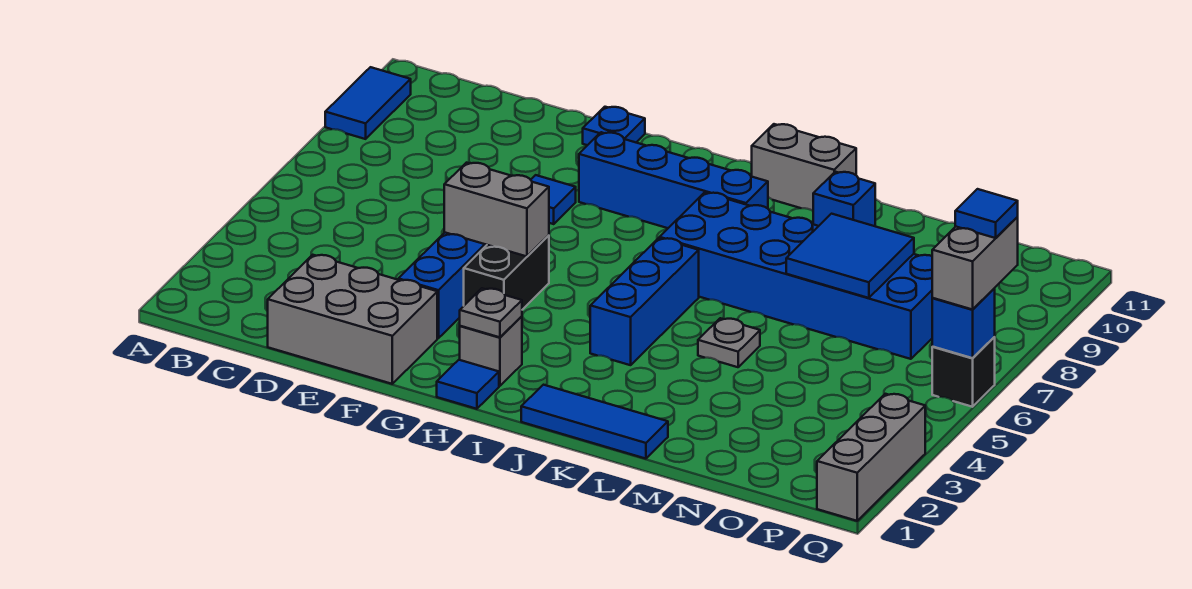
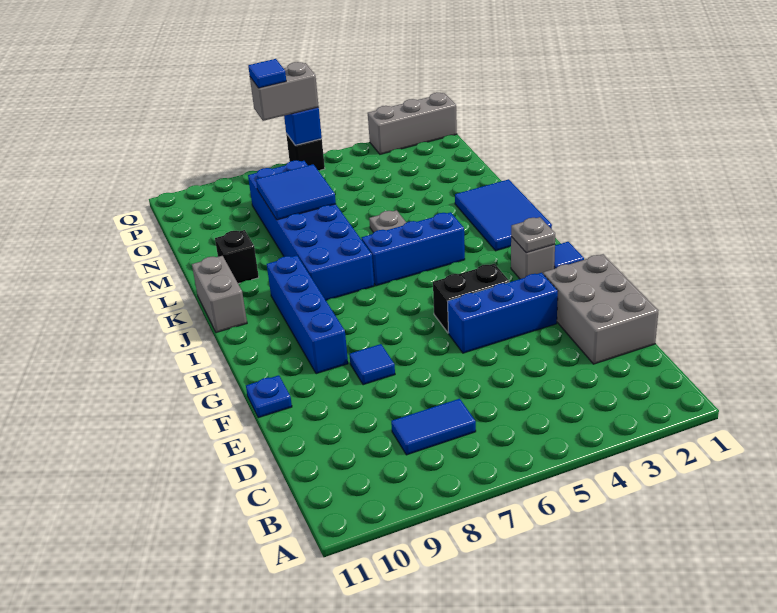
blue tile A9:A10 level 1 -> blue tile C7:C8 level 1
grey brick F5:G5 level 2 -> none
blue tile J1:L1 level 1 -> blue tile J1:L2 level 1
blue brick L10 level 1 -> black brick L10 level 1

